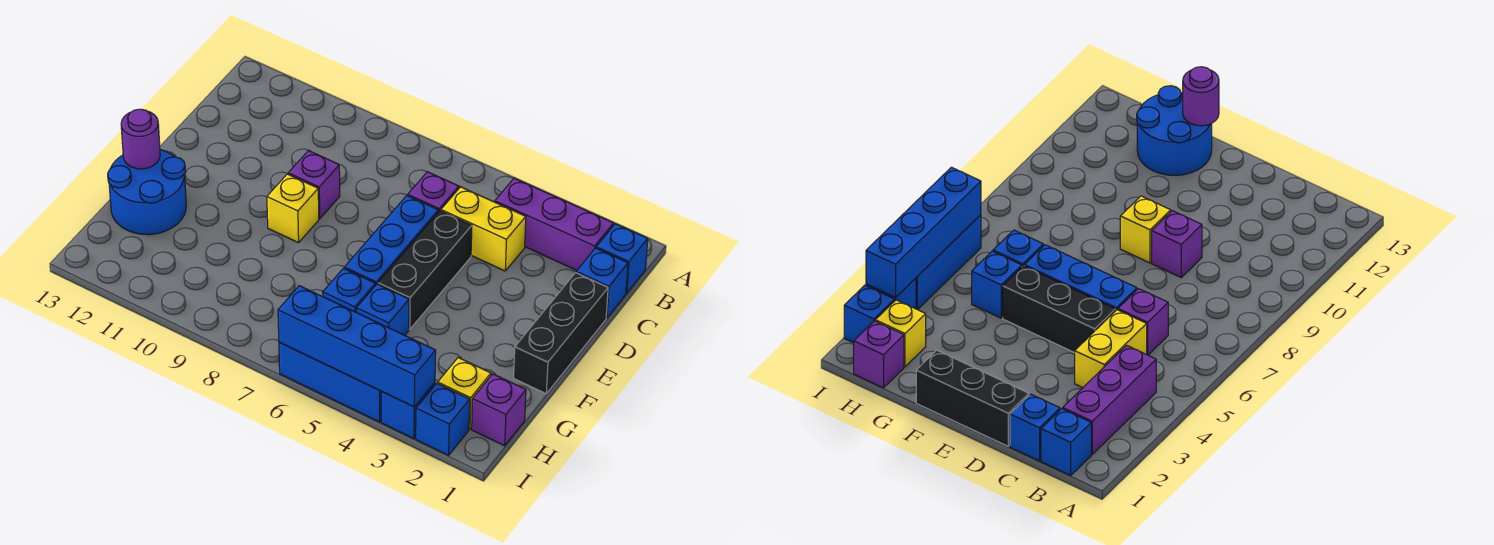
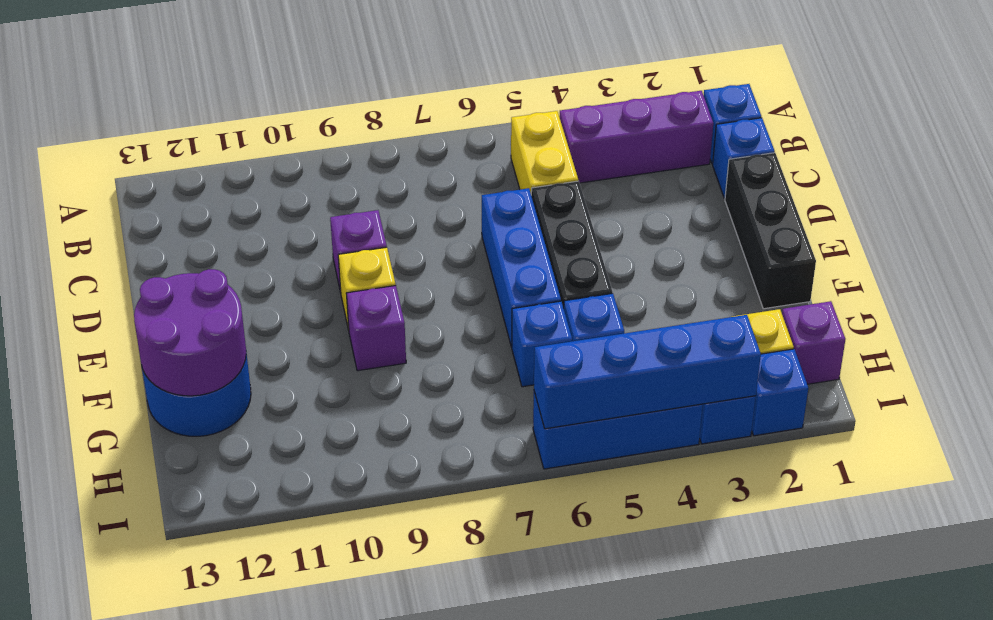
yellow brick C4:C5 level 1 -> yellow brick B5:C5 level 1
purple brick C6 level 1 -> purple brick F9 level 1
purple round brick F13 level 2 -> purple round brick F12:G13 level 2

